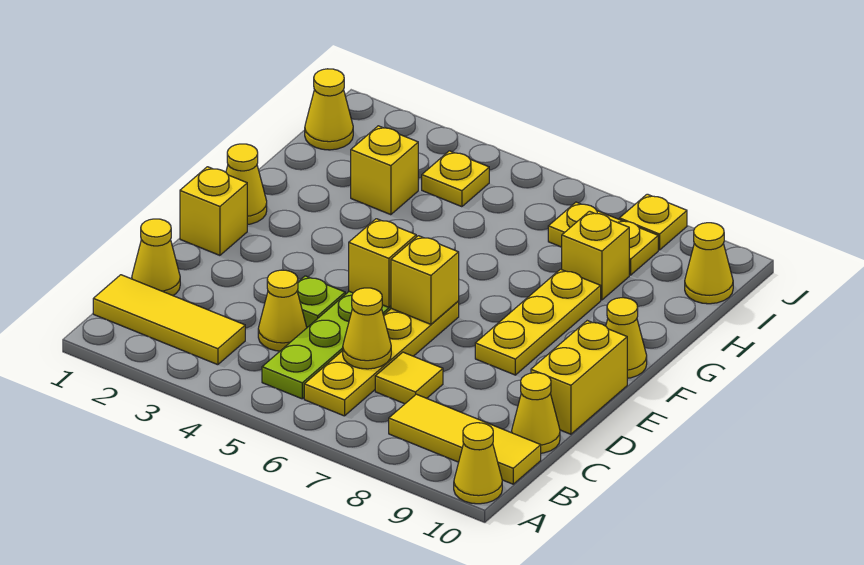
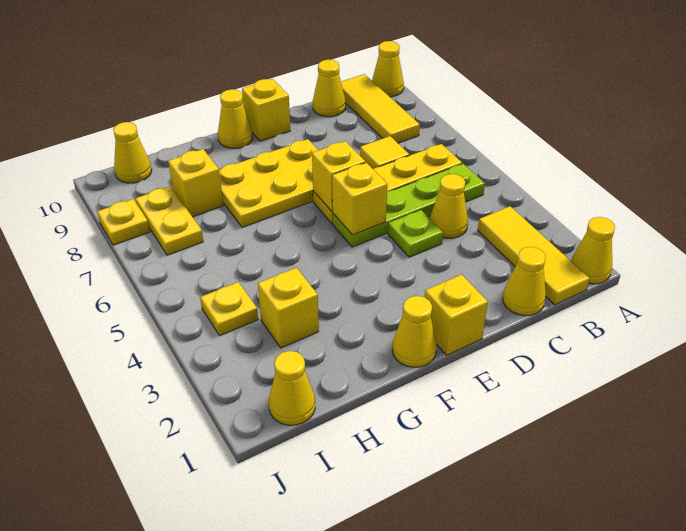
yellow cone C6 level 2 -> yellow cone A1 level 1
yellow brick D10:E10 level 1 -> yellow brick E10 level 1
yellow plate E8:G8 level 1 -> yellow plate E7:G8 level 1

